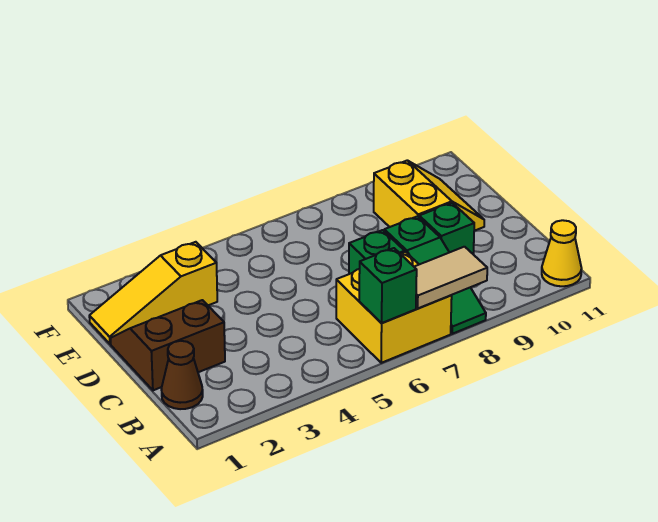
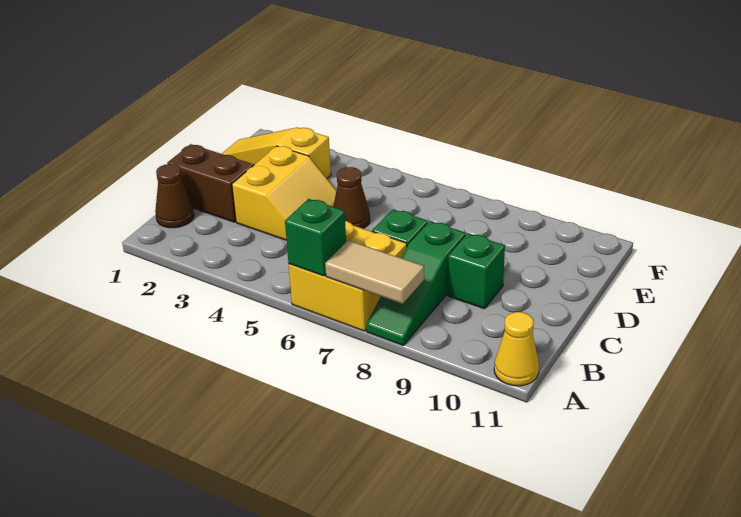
none -> brown cone D5 level 1
yellow slope D9:E10 level 1 top 9 -> yellow slope C3:D4 level 1 top 3

